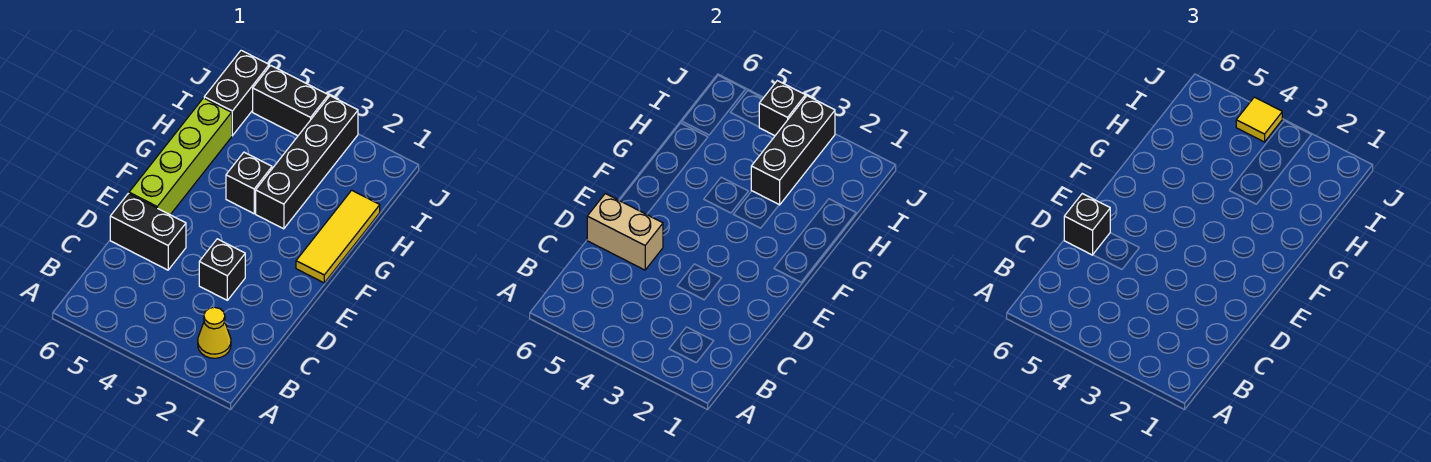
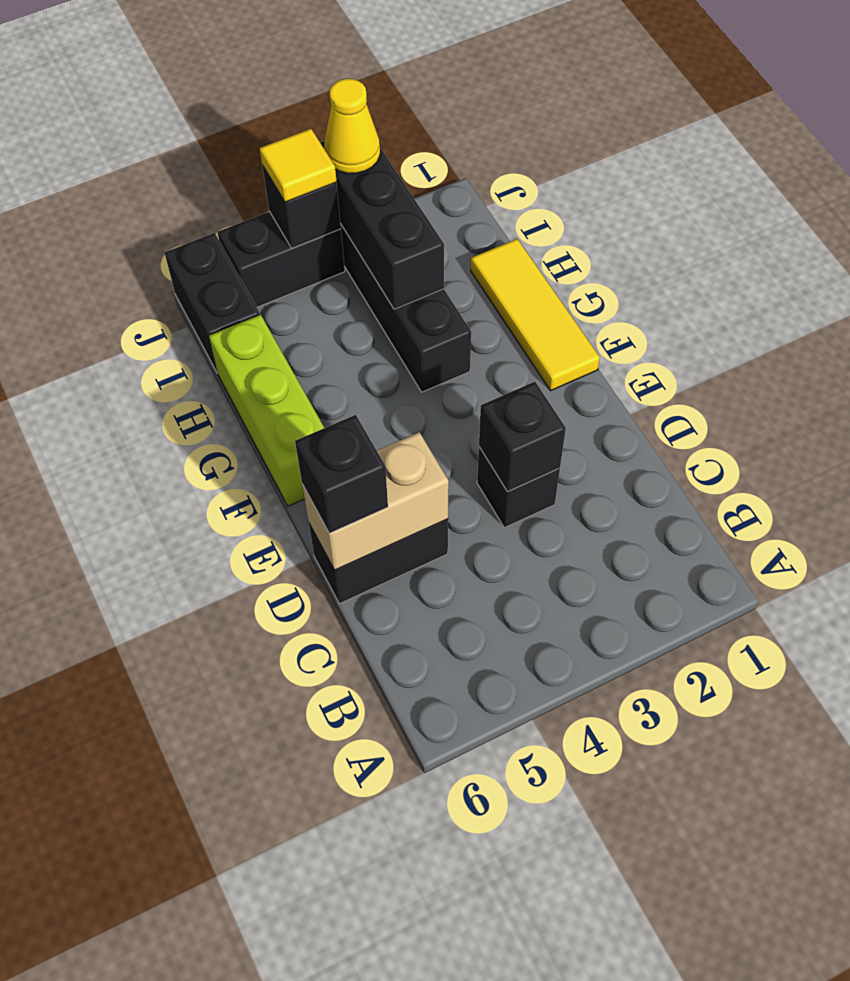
yellow cone B2 level 1 -> yellow cone J3 level 3
lime brick E6:H6 level 1 -> lime brick F6:H6 level 1
black brick G4 level 1 -> black brick D3 level 2

